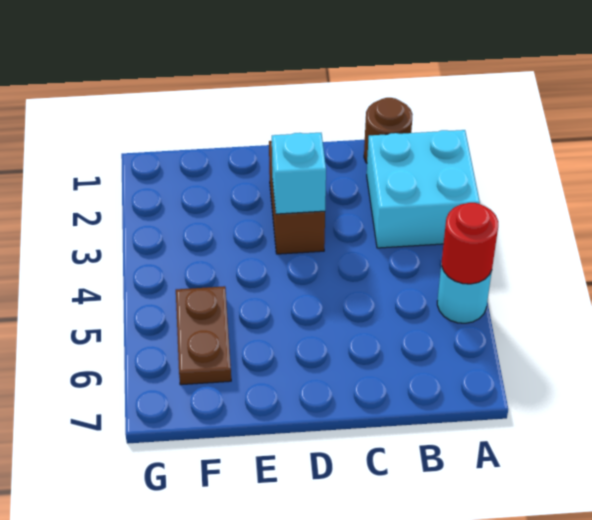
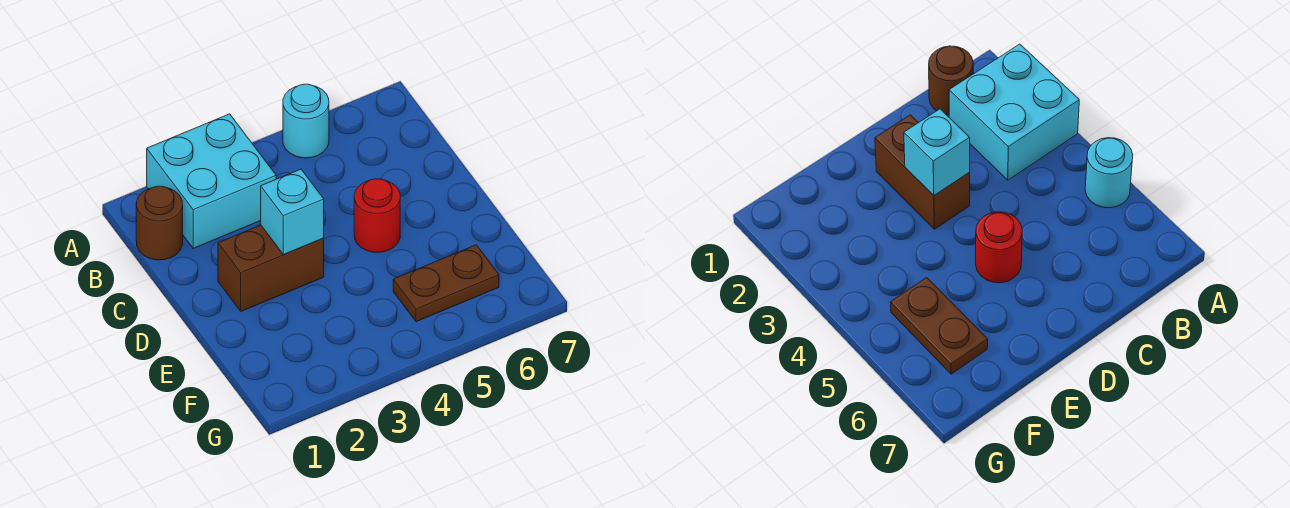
red round brick A5 level 2 -> red round brick D5 level 1

